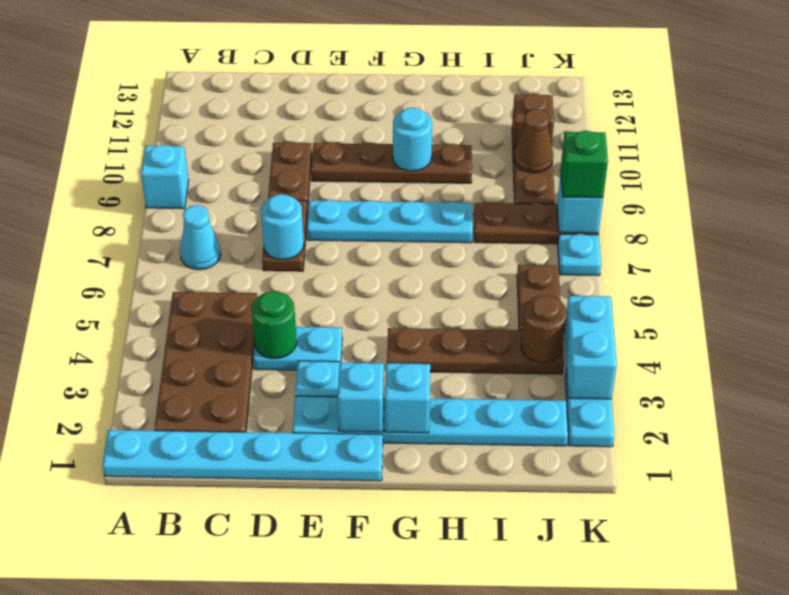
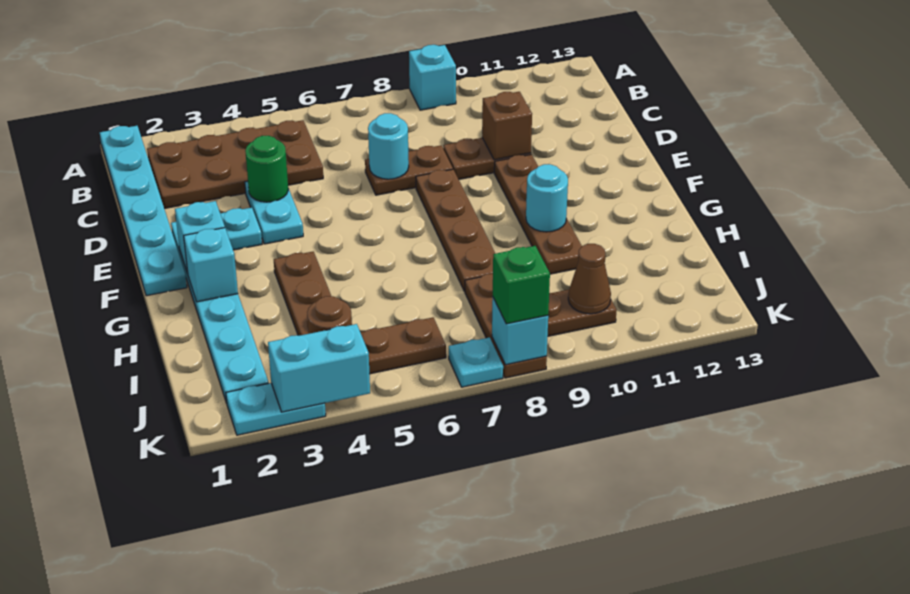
cyan cone B7 level 1 -> none
cyan plate E8:H8 level 1 -> brown plate E8:H8 level 1
brown brick J11 level 1 -> brown brick D10 level 2

